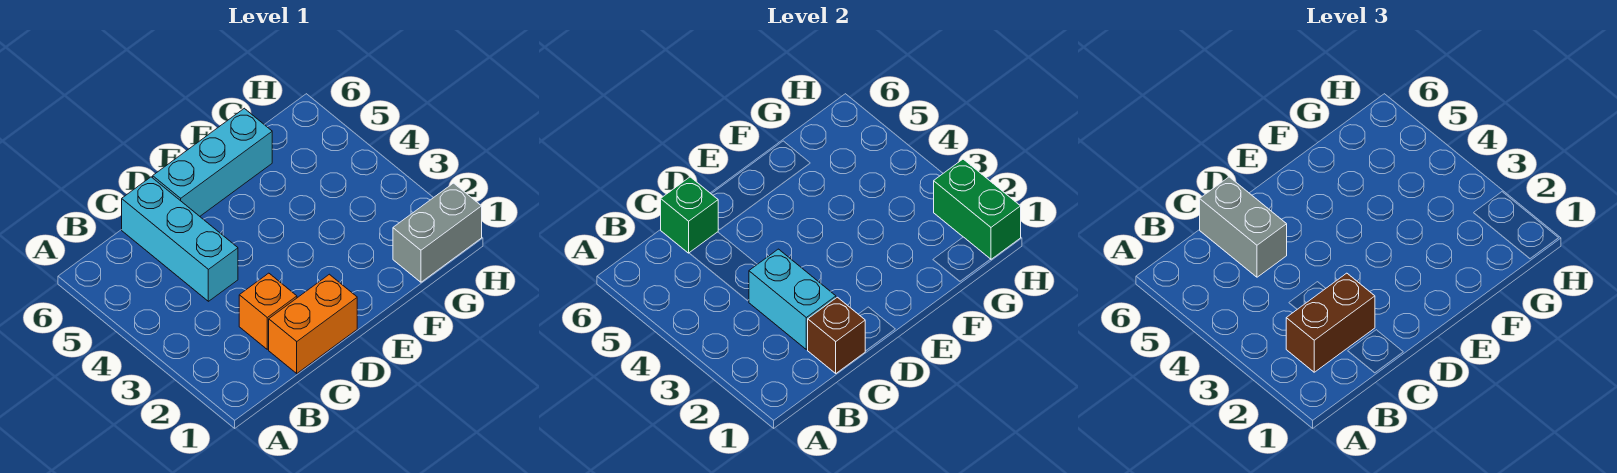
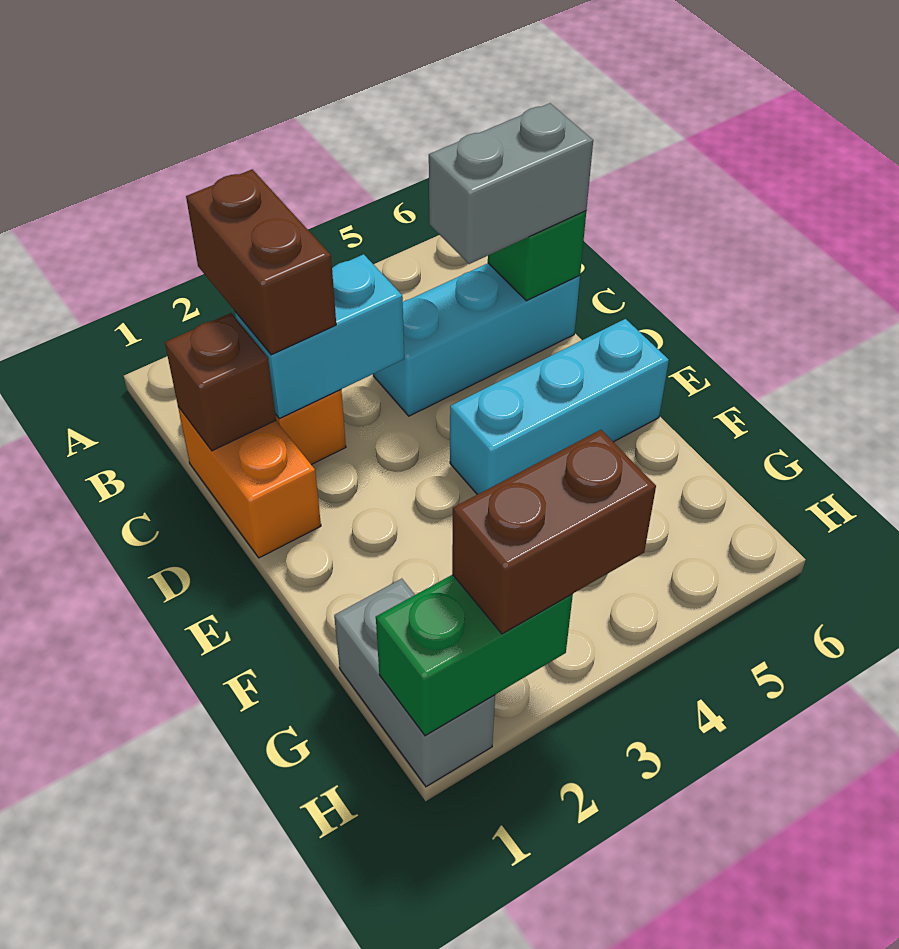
cyan brick D6:F6 level 1 -> cyan brick E4:E6 level 1
none -> brown brick H2:H3 level 3

